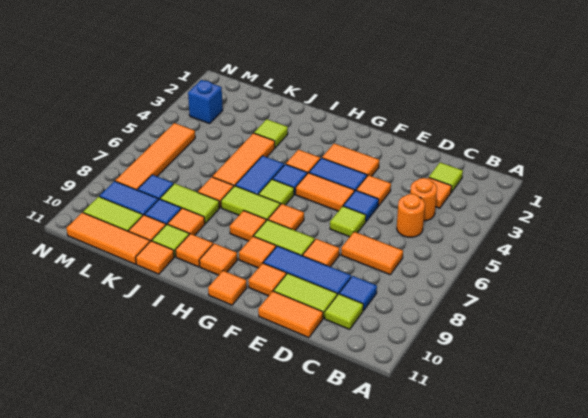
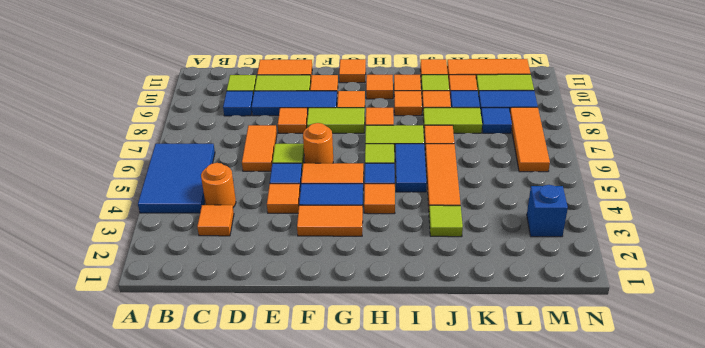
none -> blue tile A4:B6 level 1
lime tile C2 level 1 -> none
orange round brick C5 level 1 -> orange round brick F6 level 1
orange tile C7:D7 level 1 -> orange tile D6:D7 level 1
orange tile G7 level 1 -> orange tile I9 level 1
orange tile M5:M8 level 1 -> orange tile M6:M8 level 1

